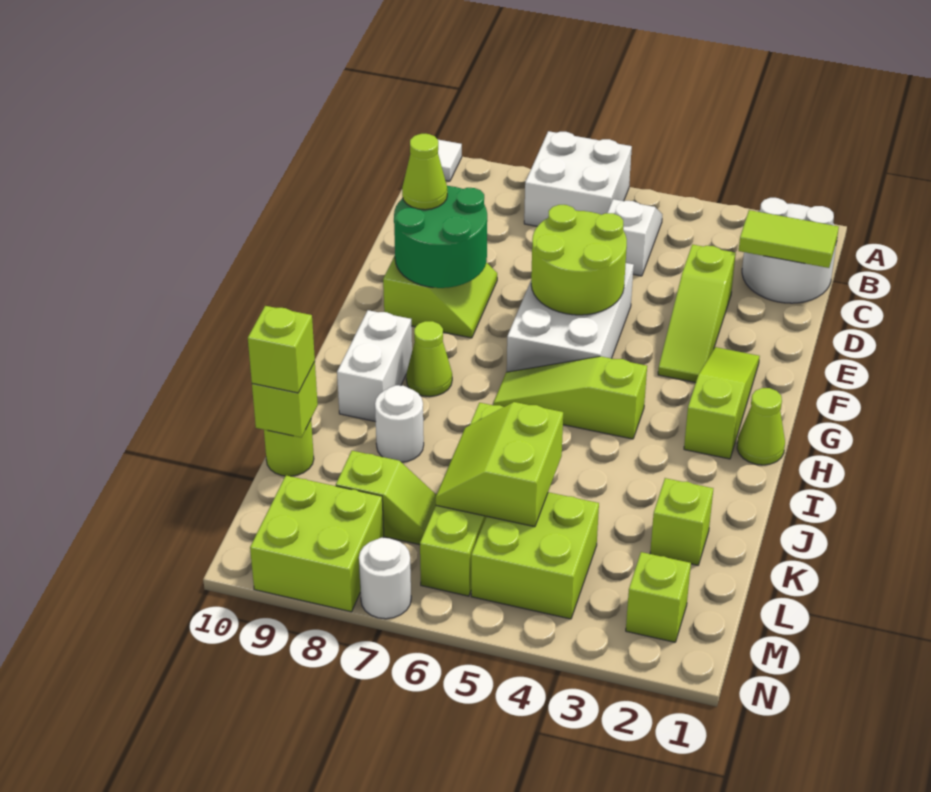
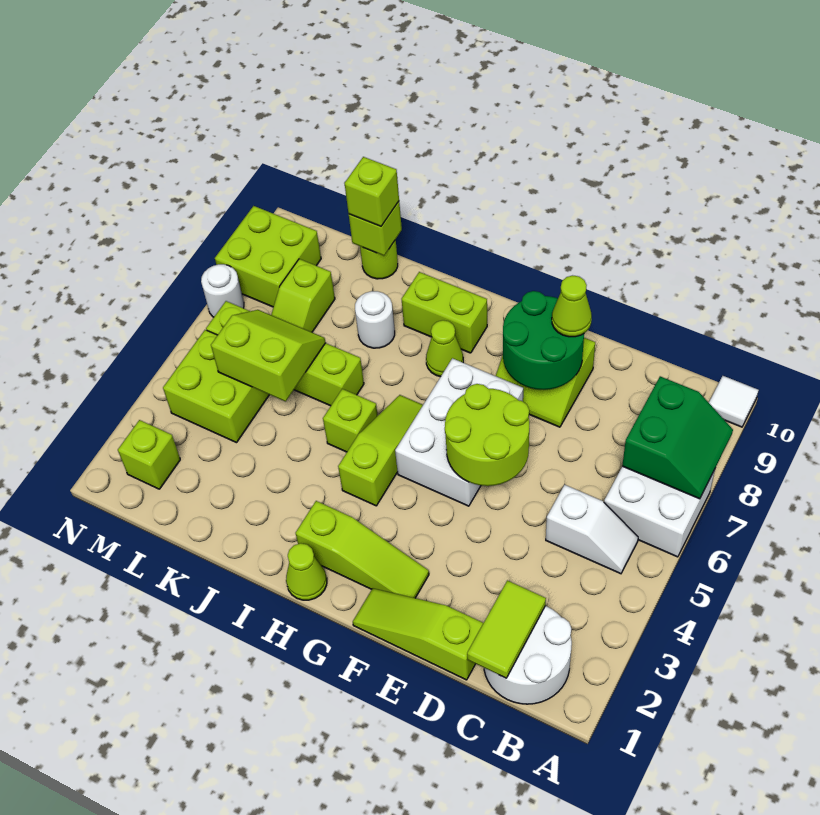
none -> green slope A7:B8 level 2 top B
lime slope D3:F3 level 1 top D -> lime slope D1:F1 level 1 top D
white brick E5:G6 level 1 -> white brick F5:G7 level 1
white brick H9:I9 level 1 -> lime brick H9:I9 level 1
lime brick K2 level 1 -> lime brick I5 level 1

